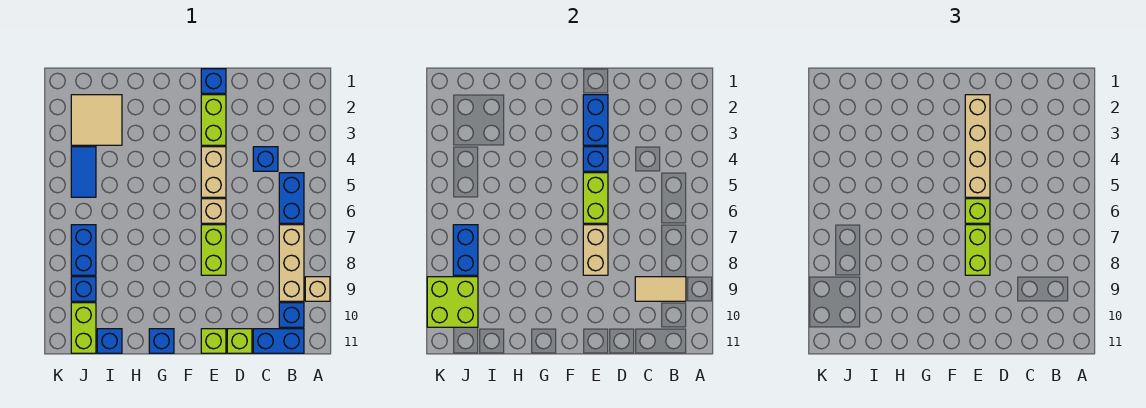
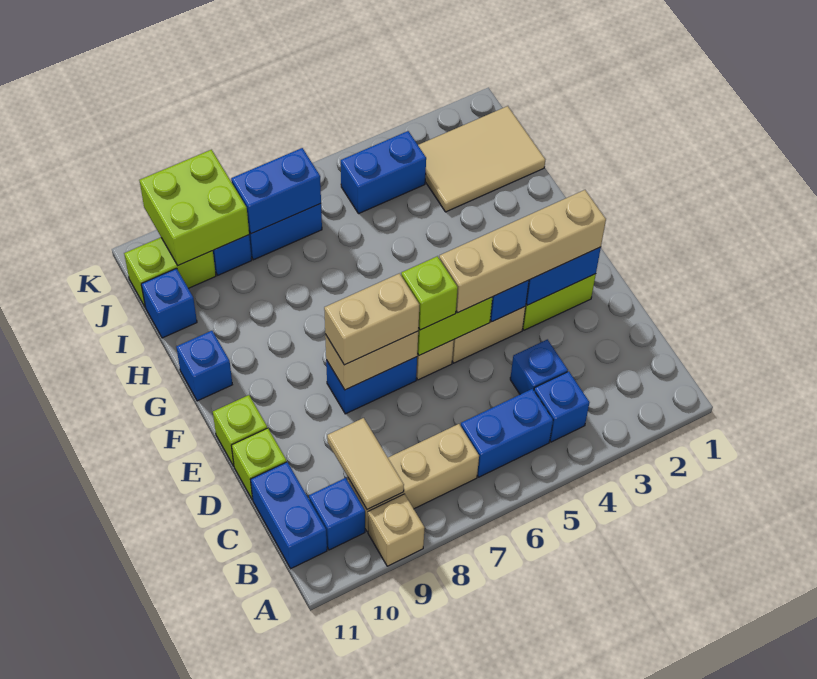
blue brick E1 level 1 -> blue brick B4 level 1
lime brick E7:E8 level 1 -> blue brick E7:E8 level 1
lime brick E7:E8 level 3 -> tan brick E7:E8 level 3
tan tile I2:J3 level 1 -> tan tile I1:J3 level 1
blue tile J4:J5 level 1 -> blue brick J4:J5 level 1

